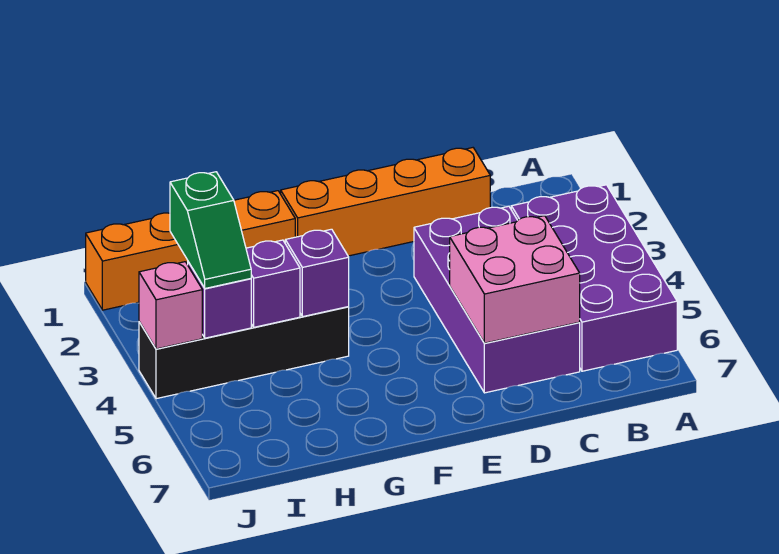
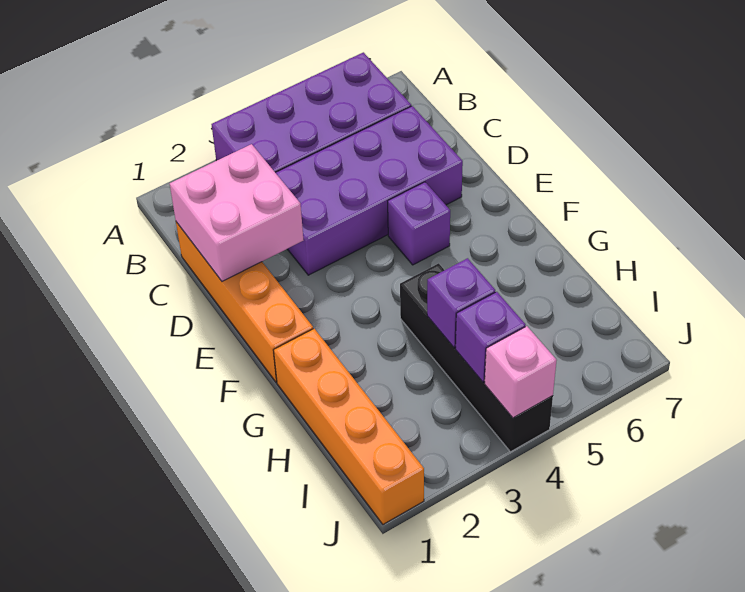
pink brick C5:D6 level 2 -> pink brick C1:D2 level 2
purple brick G4 level 2 -> purple brick E5 level 1
green slope I3:I4 level 3 top 3 -> none

